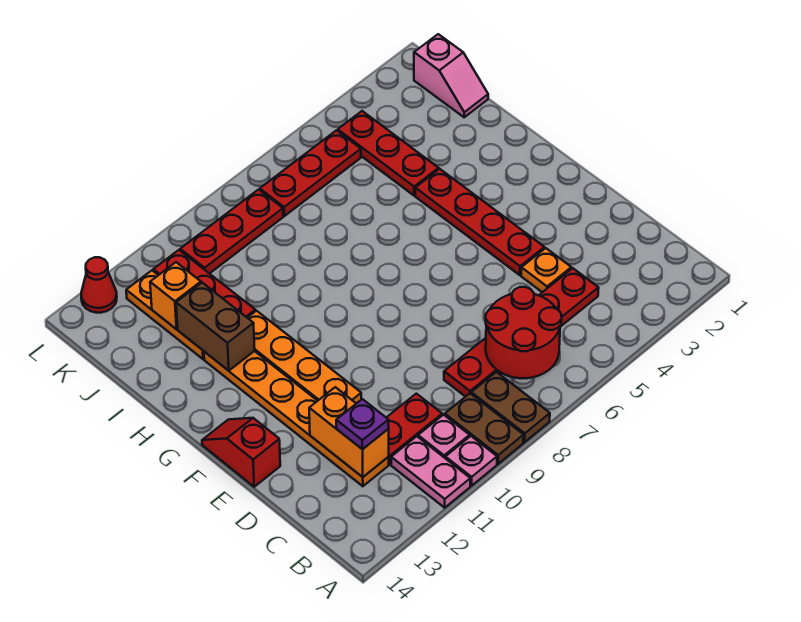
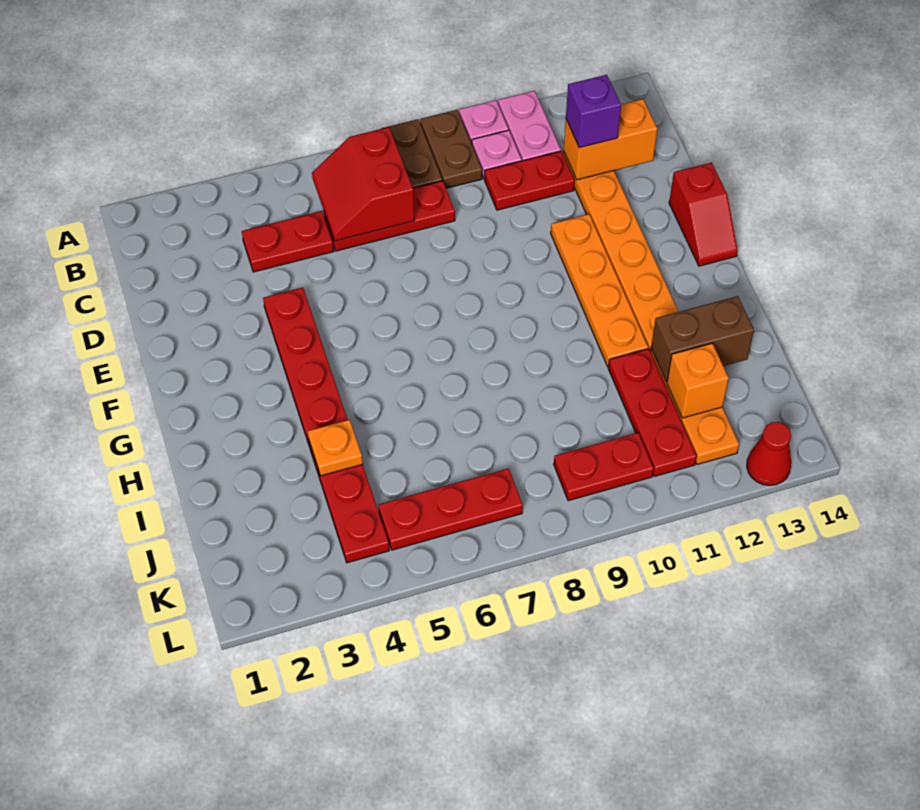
red round brick B6:C7 level 2 -> red slope B6:C7 level 2 top 7
orange brick C12:D12 level 2 -> orange brick C12:C13 level 2
purple plate C12 level 3 -> purple brick C12 level 3
orange plate D4 level 1 -> orange plate I4 level 2
brown brick H12:I12 level 2 -> brown brick I12:I13 level 2
pink slope J1:K1 level 1 top K -> none
red plate K8:K10 level 1 -> red plate K9:K10 level 1

